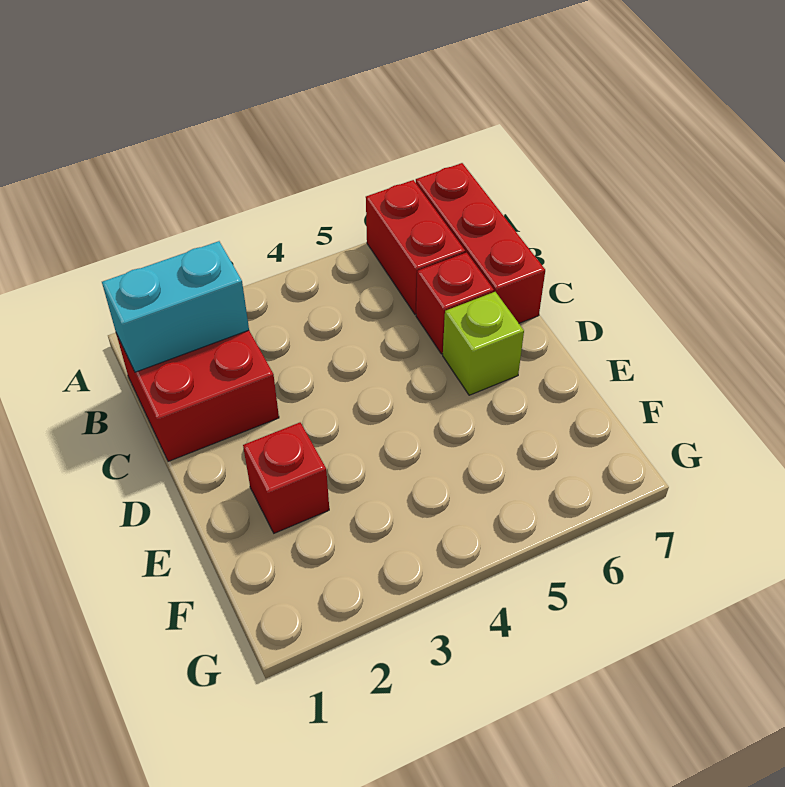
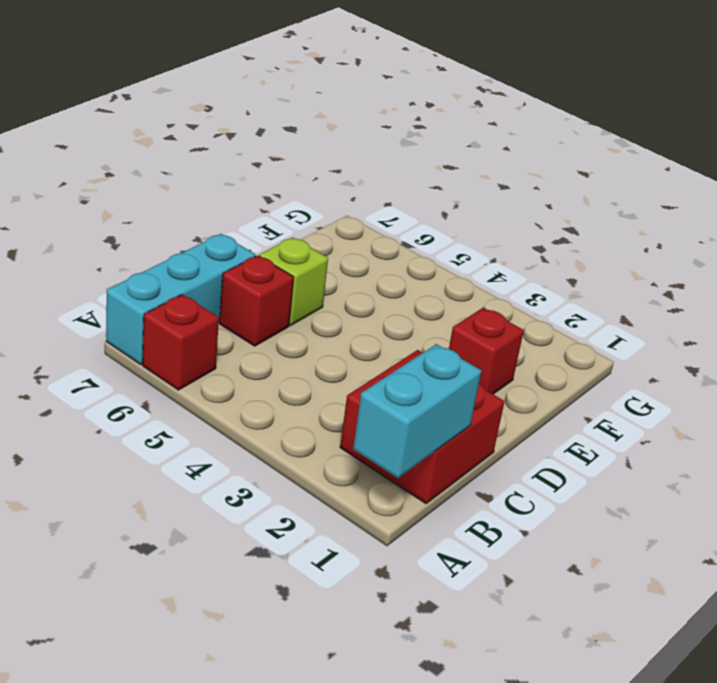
red brick A6:B6 level 1 -> red brick A6 level 1
red brick A7:C7 level 1 -> cyan brick A7:C7 level 1
cyan brick B1:B2 level 2 -> cyan brick A1:B1 level 2

